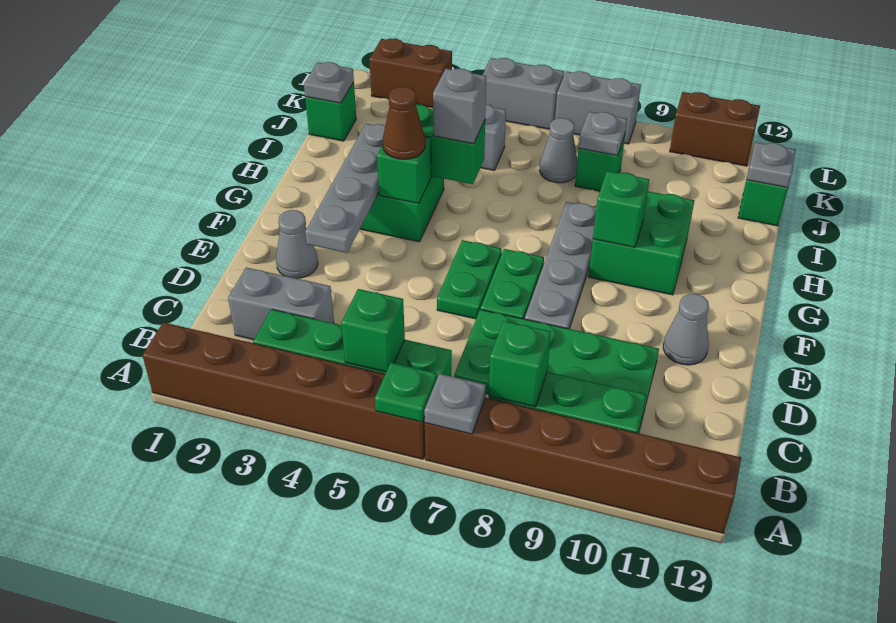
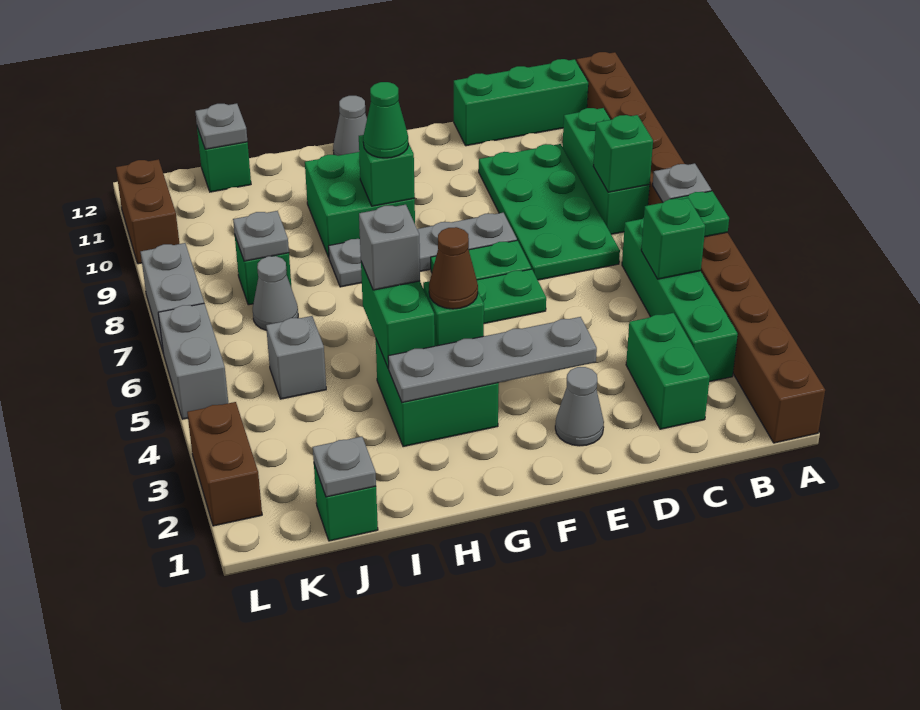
none -> green brick B12:D12 level 1
grey brick C2:C3 level 1 -> green brick C2:C3 level 1
grey cone E11 level 1 -> grey cone G12 level 1
none -> green cone G9 level 3

